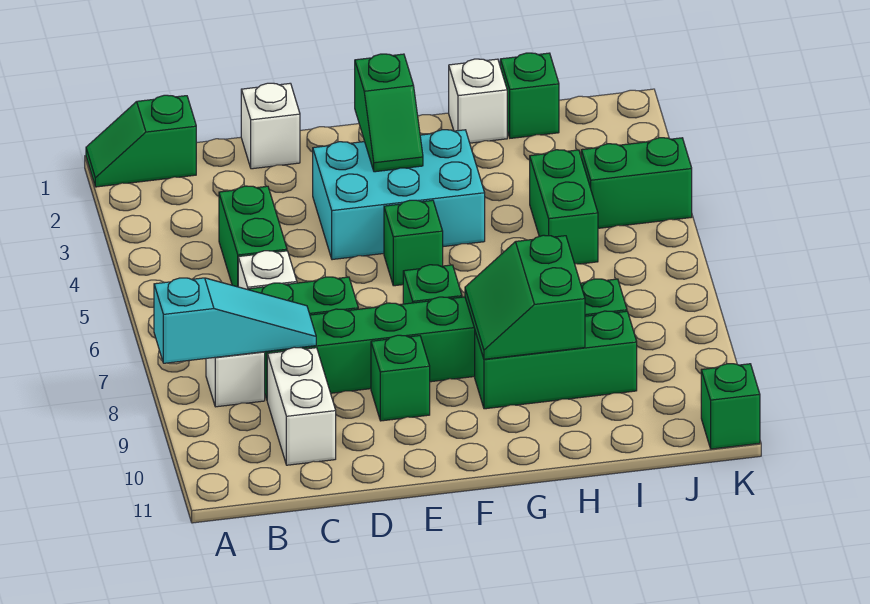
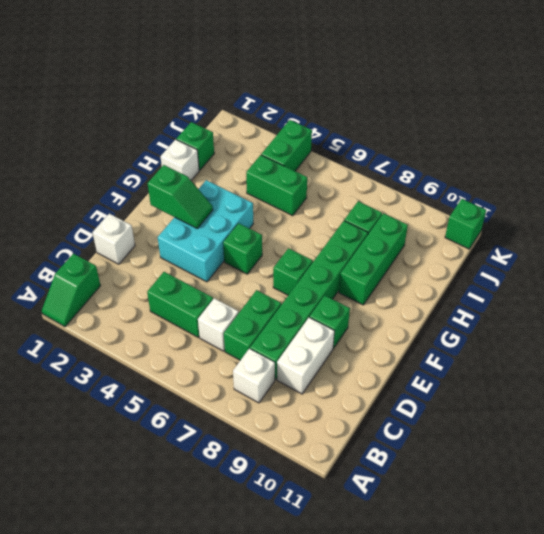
cyan slope A8:C8 level 2 top A -> none
white brick C9:C10 level 1 -> white brick C9:D9 level 1
green slope G8:H9 level 2 top H -> none

